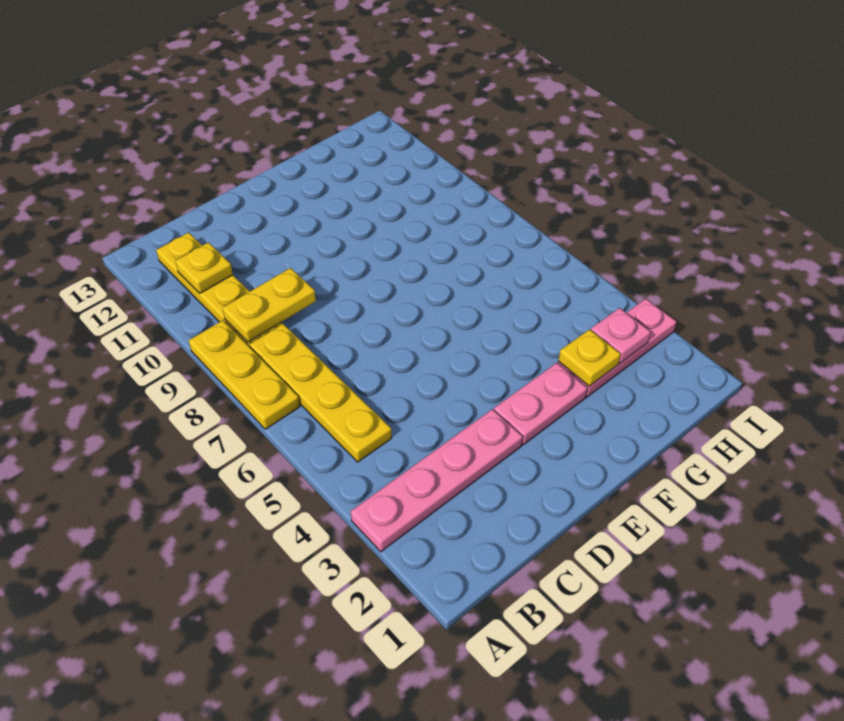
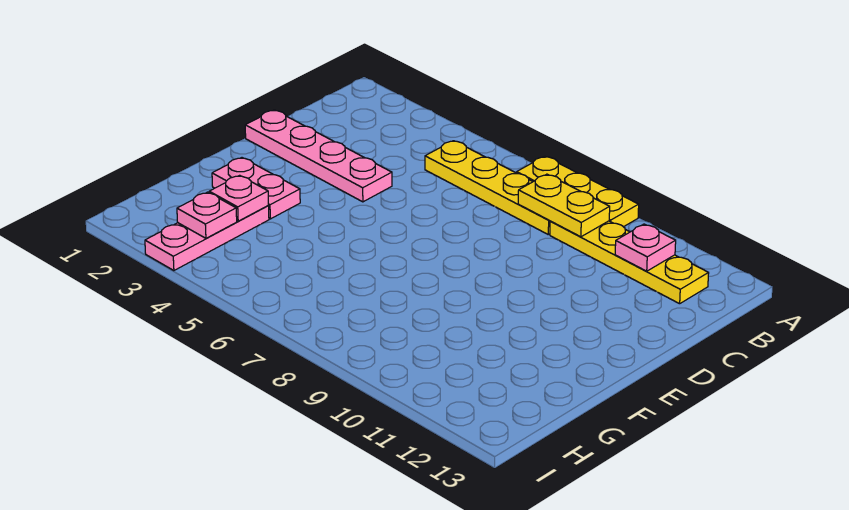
pink plate A3:D3 level 1 -> pink plate D1:D4 level 1
yellow plate B9:C9 level 2 -> yellow plate B8:B9 level 2
yellow plate B11 level 2 -> pink plate B11 level 2
pink plate E3:F3 level 1 -> pink plate F2:F3 level 1
yellow plate G3 level 2 -> pink plate G3 level 2

